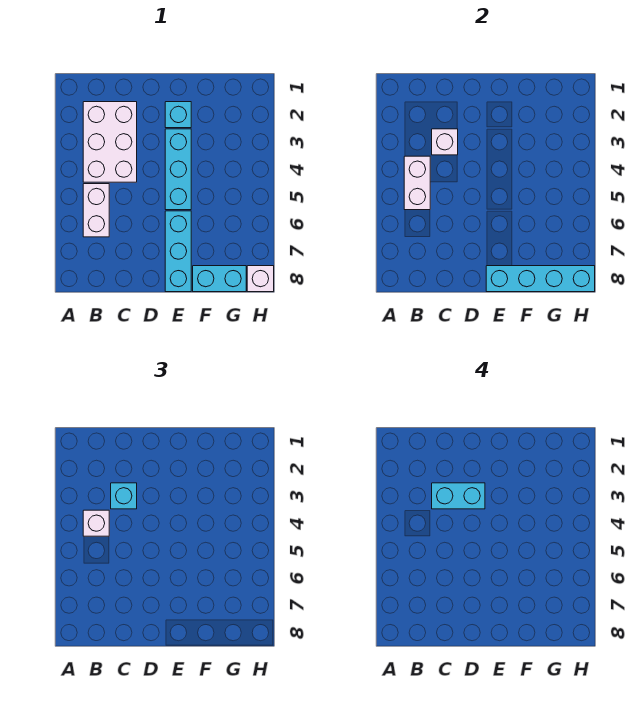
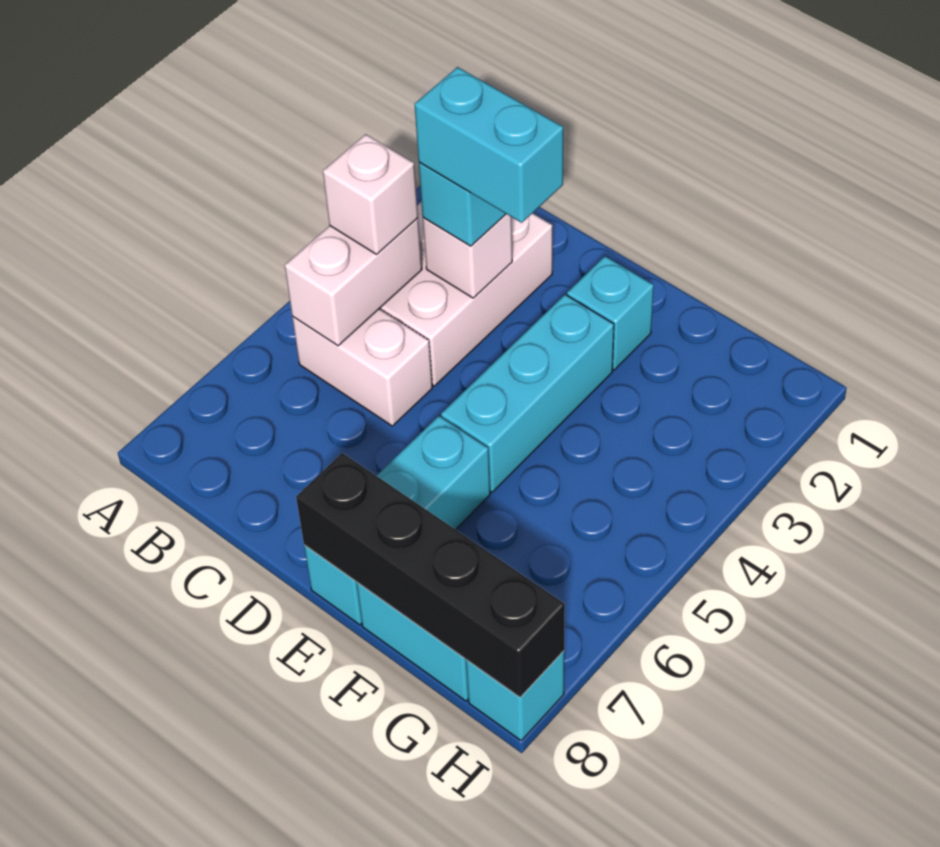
white brick B5:B6 level 1 -> white brick B5:C5 level 1
cyan brick E8:H8 level 2 -> black brick E8:H8 level 2
white brick H8 level 1 -> cyan brick H8 level 1

